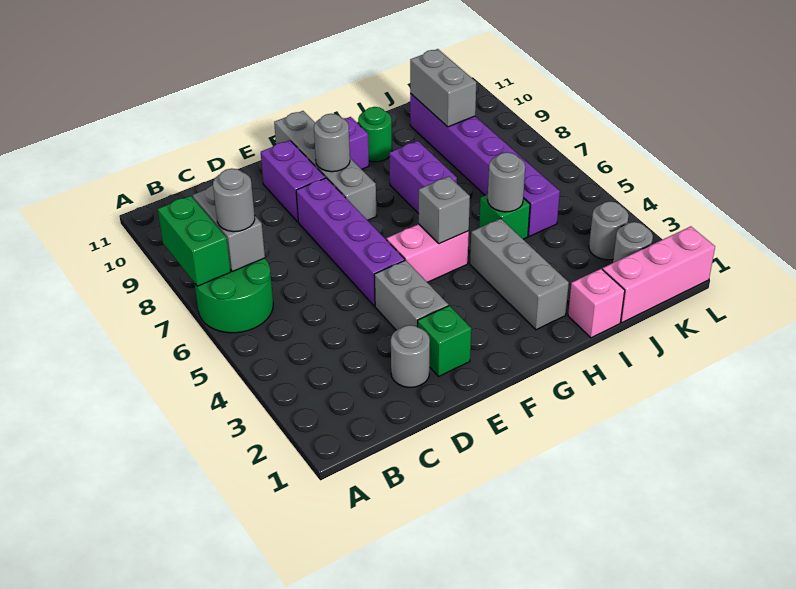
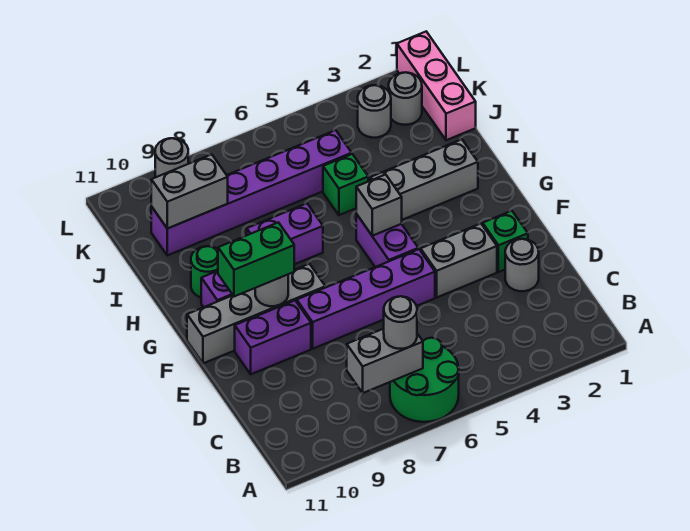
green brick A7:A8 level 2 -> green brick F9:F10 level 3
pink brick F5:G5 level 1 -> purple brick F5:G5 level 1
pink brick I1 level 1 -> none
grey round brick I5 level 2 -> grey round brick L9 level 1

